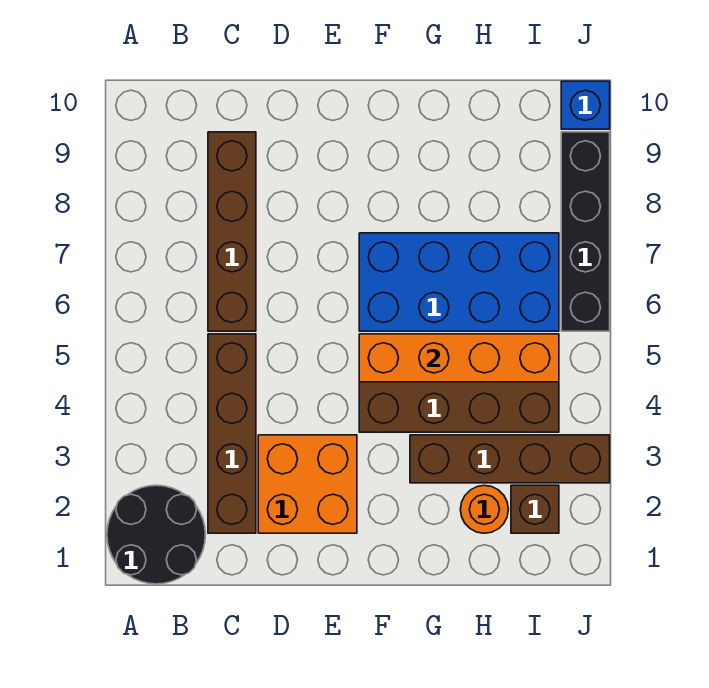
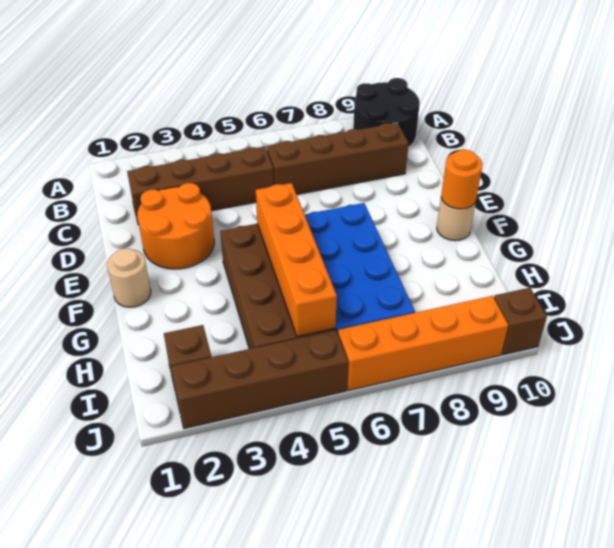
black round brick A1:B2 level 1 -> black round brick A9:B10 level 1
orange brick D2:E3 level 1 -> orange round brick D2:E3 level 1
none -> tan round brick F1 level 1
none -> tan round brick F10 level 1
brown brick G3:J3 level 1 -> brown brick J2:J5 level 1
orange round brick H2 level 1 -> orange round brick F10 level 2
black brick J6:J9 level 1 -> orange brick J6:J9 level 1
blue brick J10 level 1 -> brown brick J10 level 1

